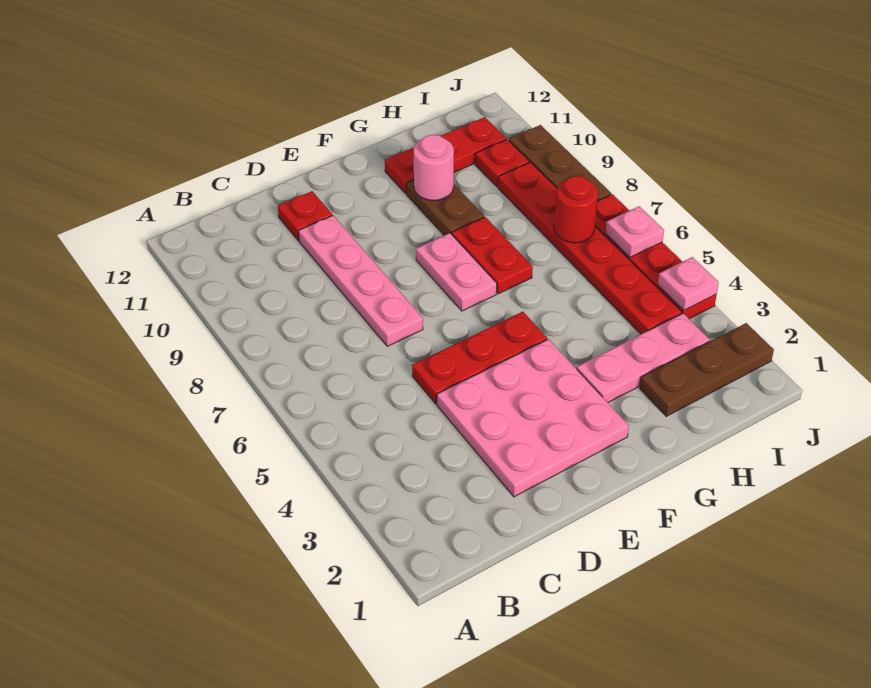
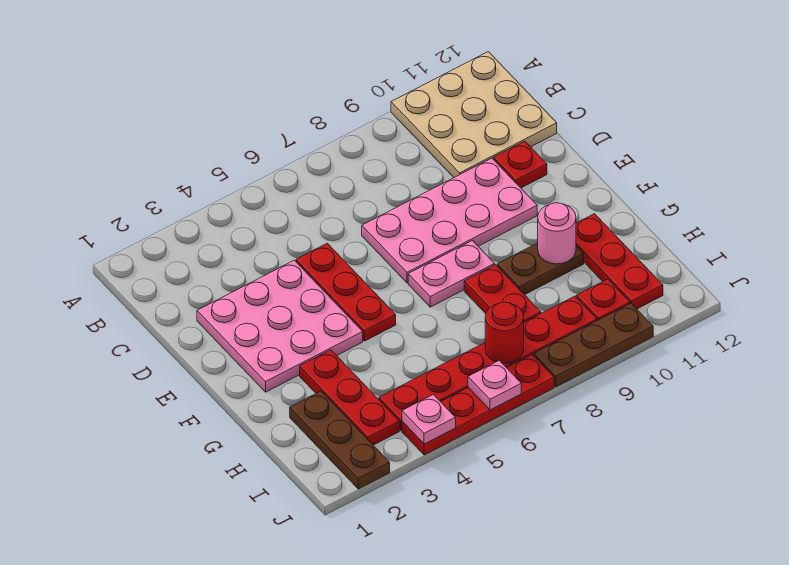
none -> tan plate A10:C12 level 1
pink plate D7:D10 level 1 -> pink plate D7:E10 level 1
pink plate G3:I3 level 1 -> red plate G3:I3 level 1
red plate G7:G8 level 1 -> red plate G8:H8 level 1

